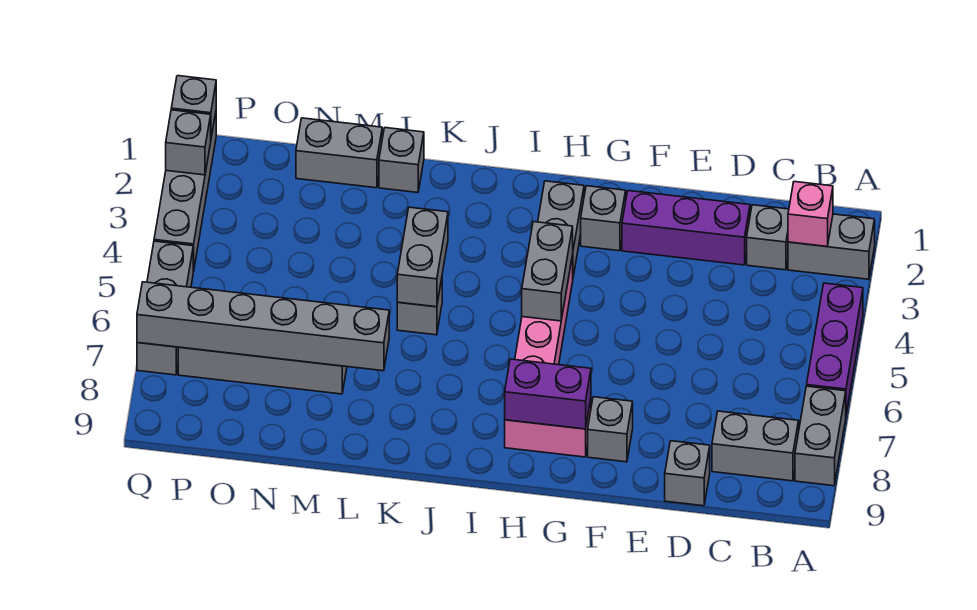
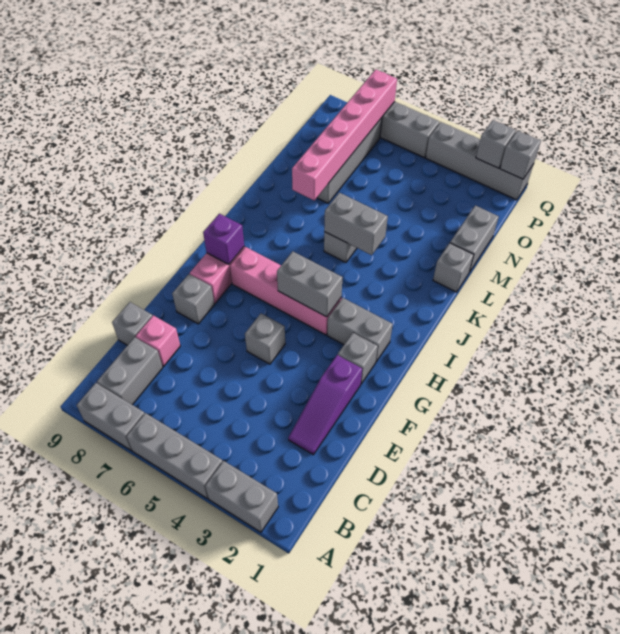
grey brick A2:B2 level 1 -> grey brick A2:A3 level 1
purple brick A4:A6 level 1 -> grey brick A4:A6 level 1
pink brick B2 level 2 -> pink brick D8 level 1
grey brick C2 level 1 -> grey brick F5 level 1
purple brick D2:F2 level 1 -> purple slope D2:F2 level 1 top F
purple brick G8:H8 level 2 -> purple brick H8 level 2
grey brick L7:Q7 level 2 -> pink brick L7:Q7 level 2

